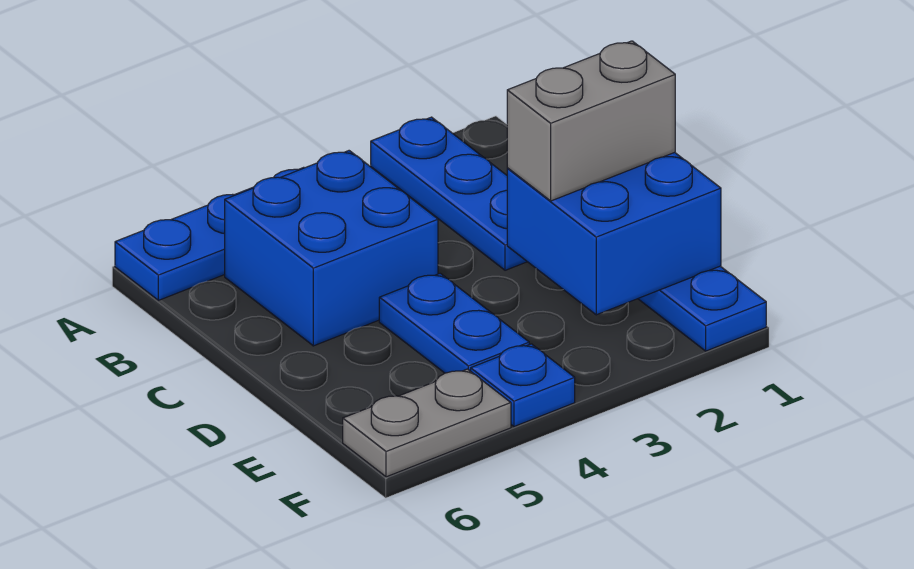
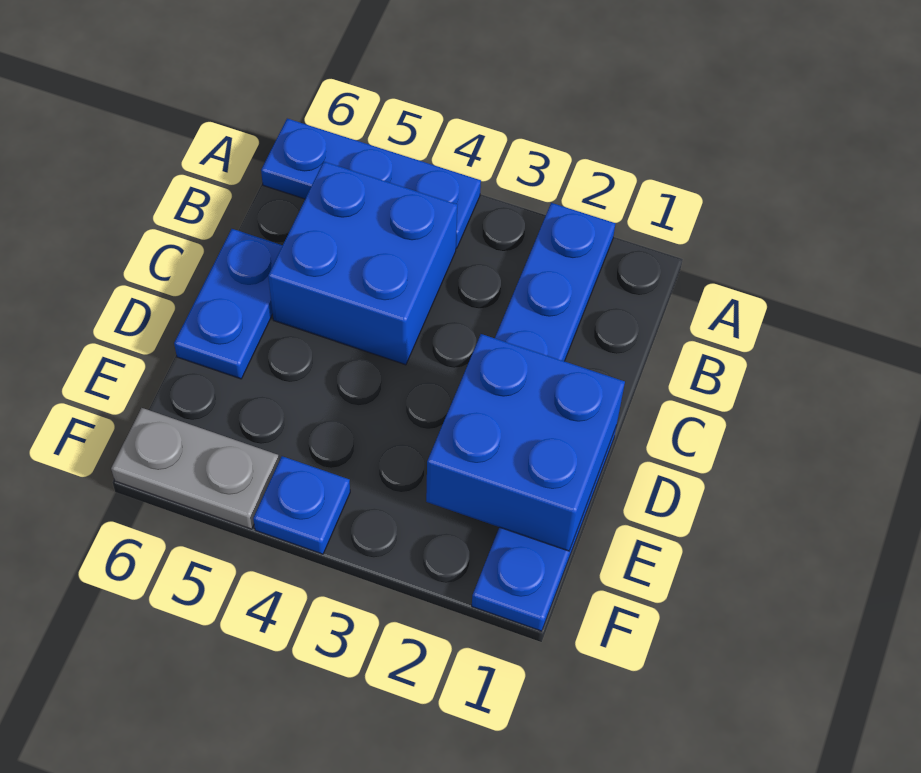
grey brick D1:D2 level 3 -> none
blue plate D4:E4 level 1 -> blue plate C6:D6 level 1

